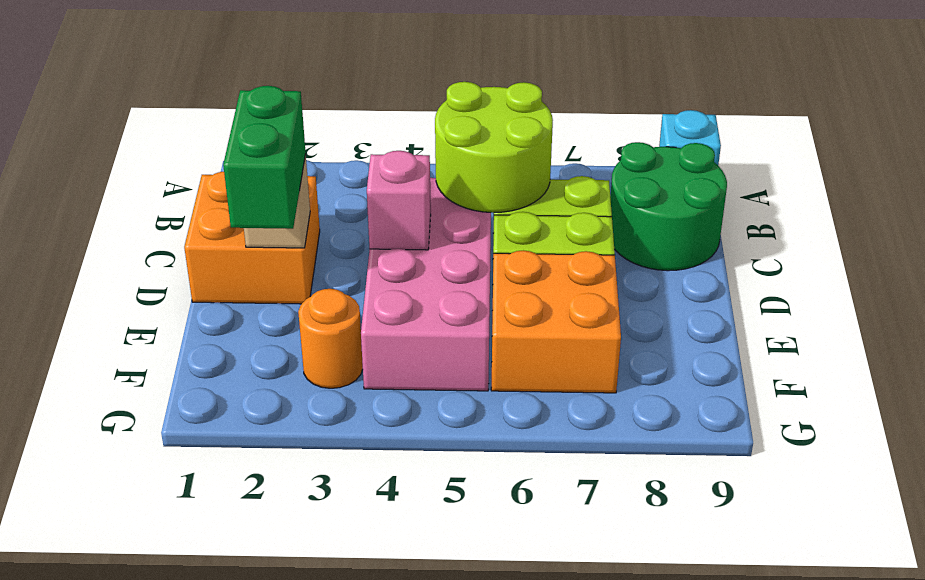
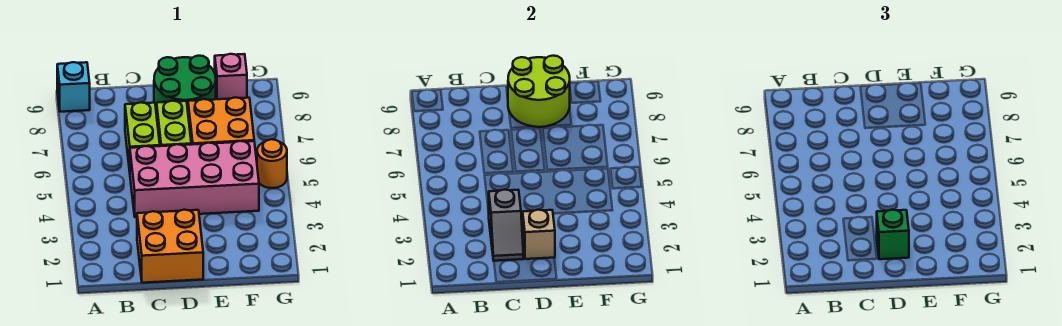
lime round brick B5:C6 level 2 -> lime round brick D8:E9 level 2
green round brick B8:C9 level 1 -> green round brick D8:E9 level 1
none -> grey slope C2:C3 level 2 top 3
green brick D2:E2 level 3 -> green brick D2 level 3
pink brick D4 level 2 -> pink brick F9 level 1
orange round brick F3 level 1 -> orange round brick G5 level 1

